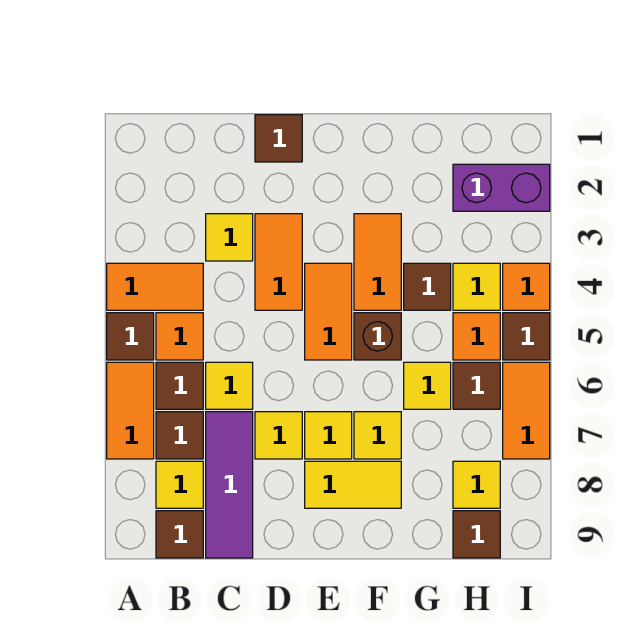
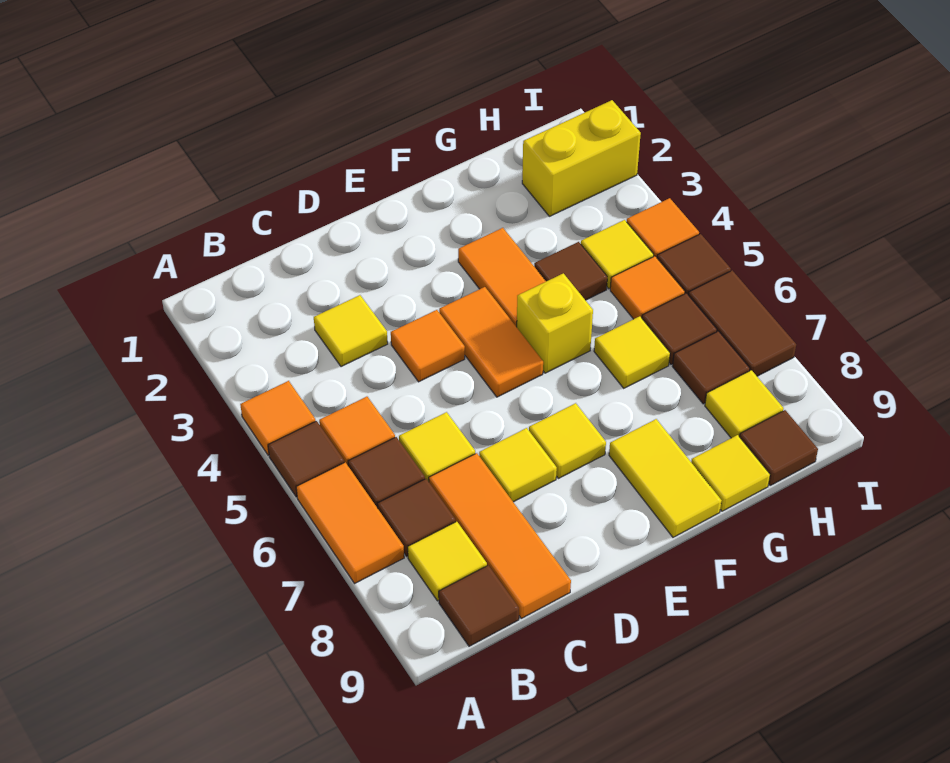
orange tile A4:B4 level 1 -> orange tile A4 level 1
purple tile C7:C9 level 1 -> orange tile C7:C9 level 1
brown tile D1 level 1 -> brown tile H7 level 1
orange tile D3:D4 level 1 -> orange tile D4 level 1
yellow tile E8:F8 level 1 -> yellow tile F8:F9 level 1
brown brick F5 level 1 -> yellow brick F5 level 1
yellow tile F7 level 1 -> yellow tile G9 level 1
purple brick H2:I2 level 1 -> yellow brick H2:I2 level 1
orange tile I6:I7 level 1 -> brown tile I6:I7 level 1

